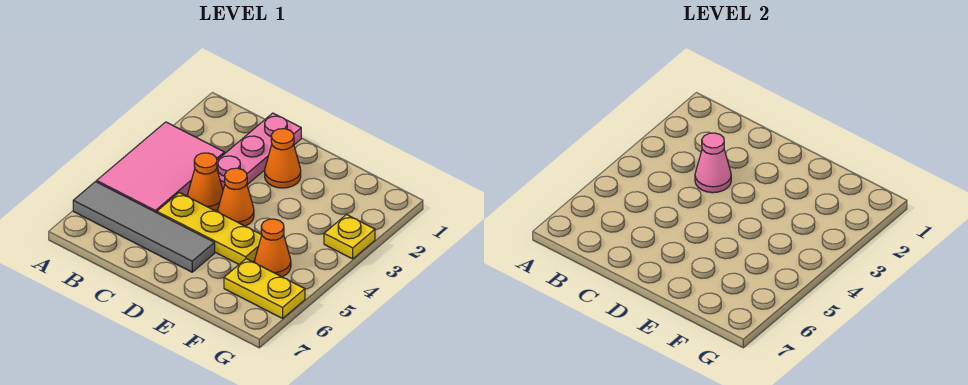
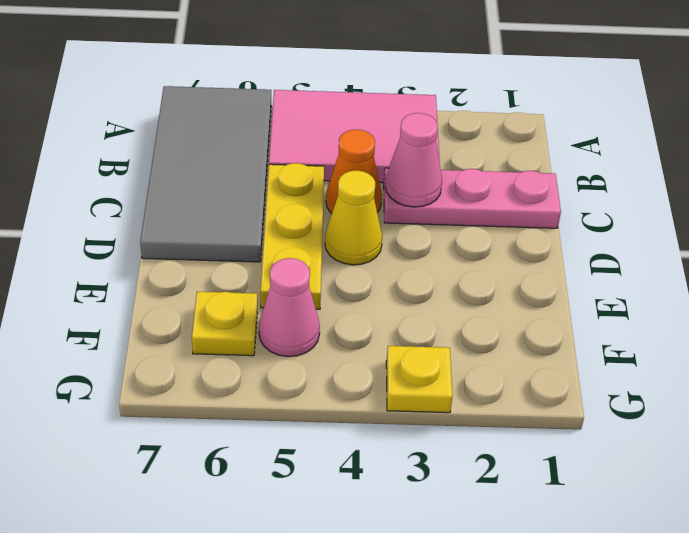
grey tile A6:D6 level 1 -> grey tile A6:D7 level 1
orange cone D2 level 1 -> none
orange cone D4 level 1 -> yellow cone D4 level 1
orange cone F5 level 1 -> pink cone F5 level 1
yellow plate F6:G6 level 1 -> yellow plate F6 level 1

